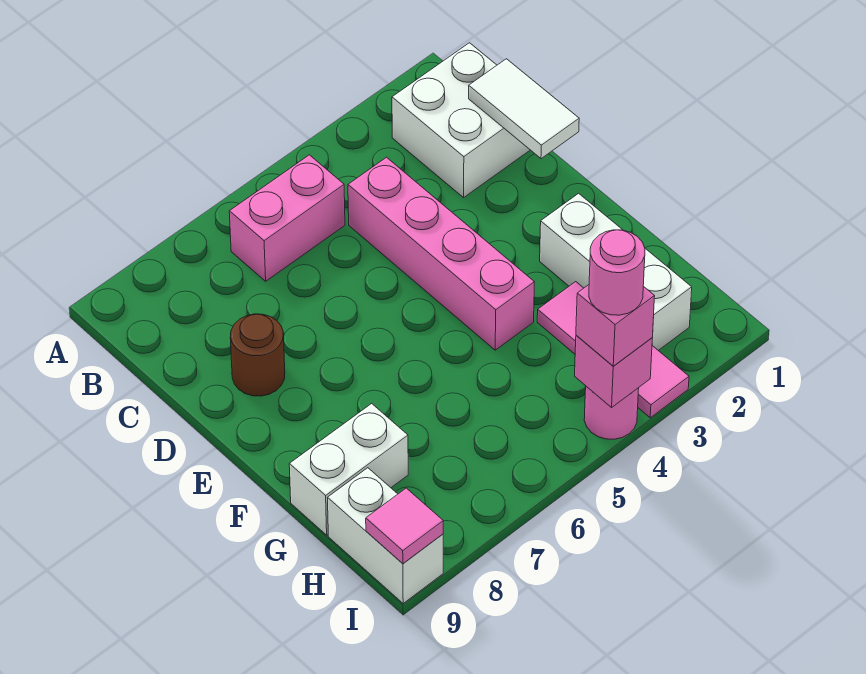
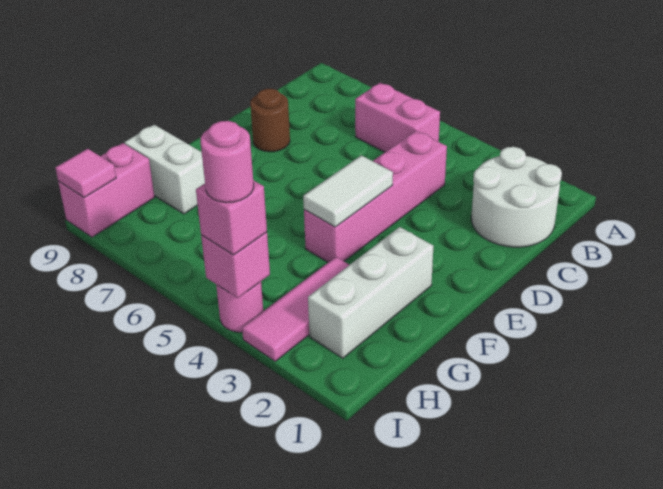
white brick B1:C2 level 1 -> white round brick B1:C2 level 1
white tile C1:D1 level 2 -> white tile E4:F4 level 2
white brick H9:I9 level 1 -> pink brick H9:I9 level 1

